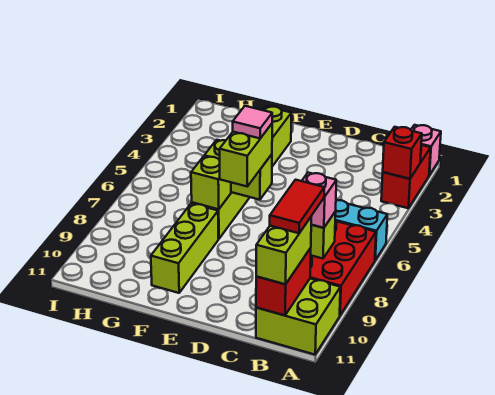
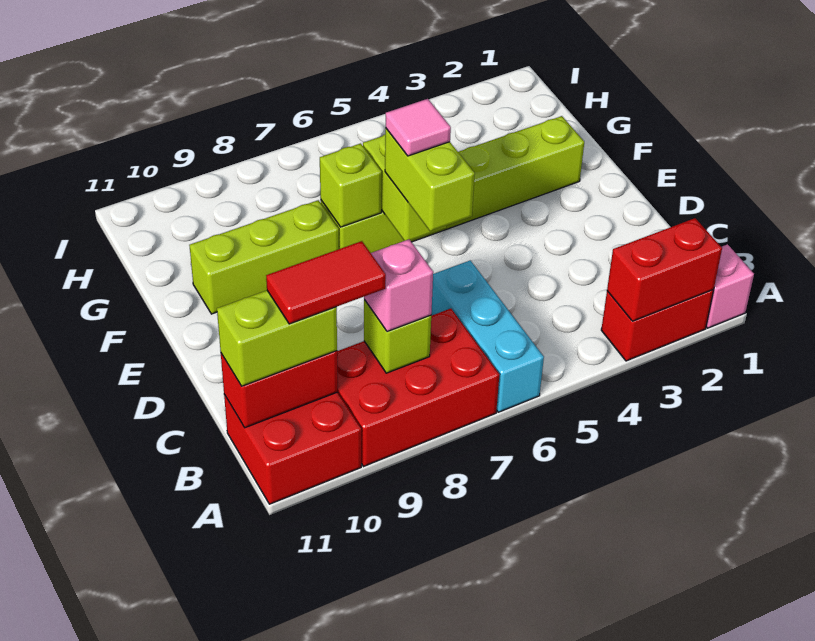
red brick A3 level 2 -> red brick A2:A3 level 2
lime brick A10:B11 level 1 -> red brick A10:B11 level 1
lime brick E6:E7 level 3 -> lime brick D6:E6 level 3

